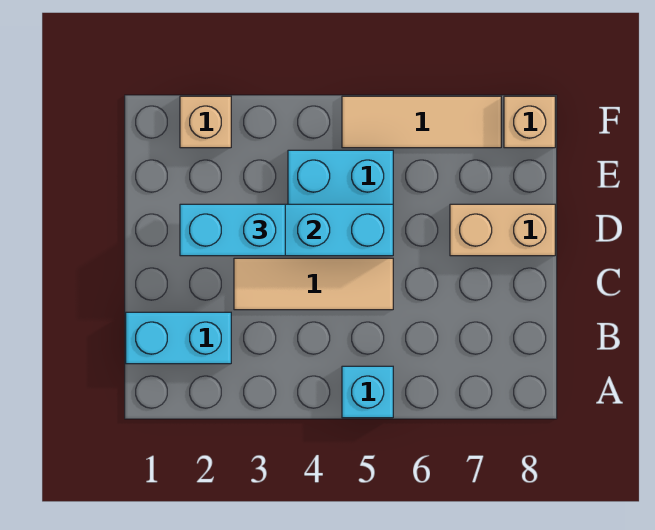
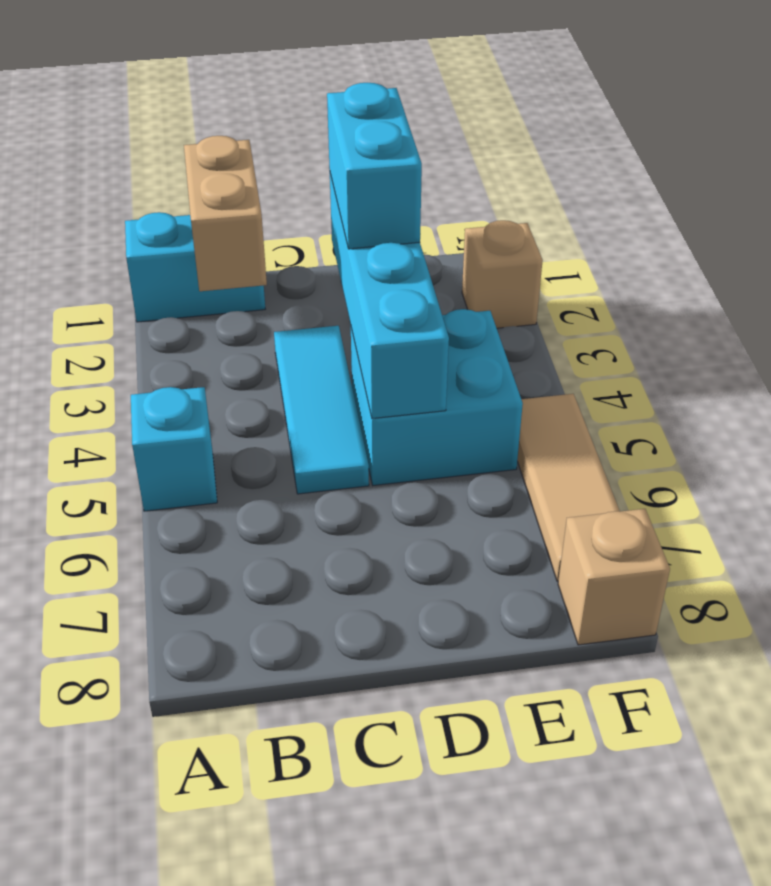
cyan brick B1:B2 level 1 -> cyan brick A1:B1 level 1
tan tile C3:C5 level 1 -> cyan tile C3:C5 level 1
tan brick D7:D8 level 1 -> tan brick B1:B2 level 2

